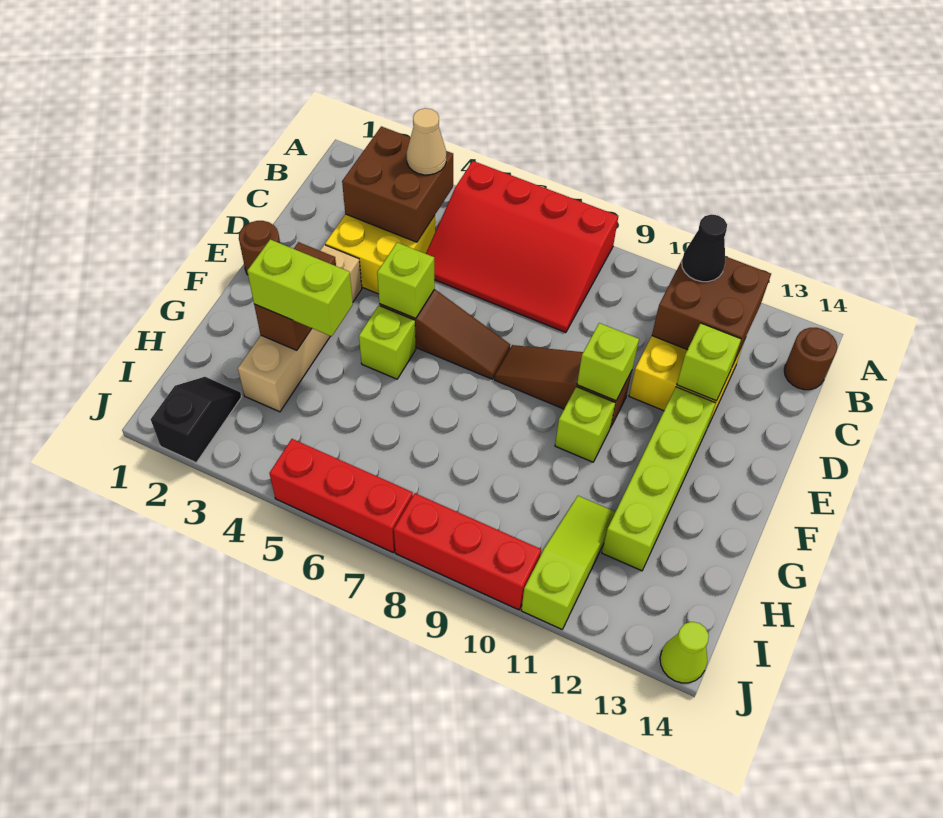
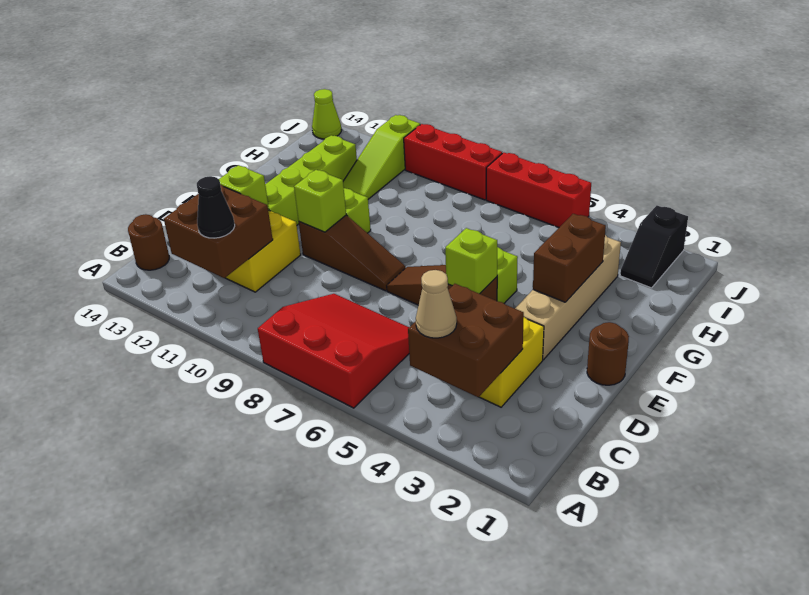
red slope A5:C8 level 1 top A -> red slope A6:C8 level 1 top A
lime brick G3:G4 level 3 -> none

